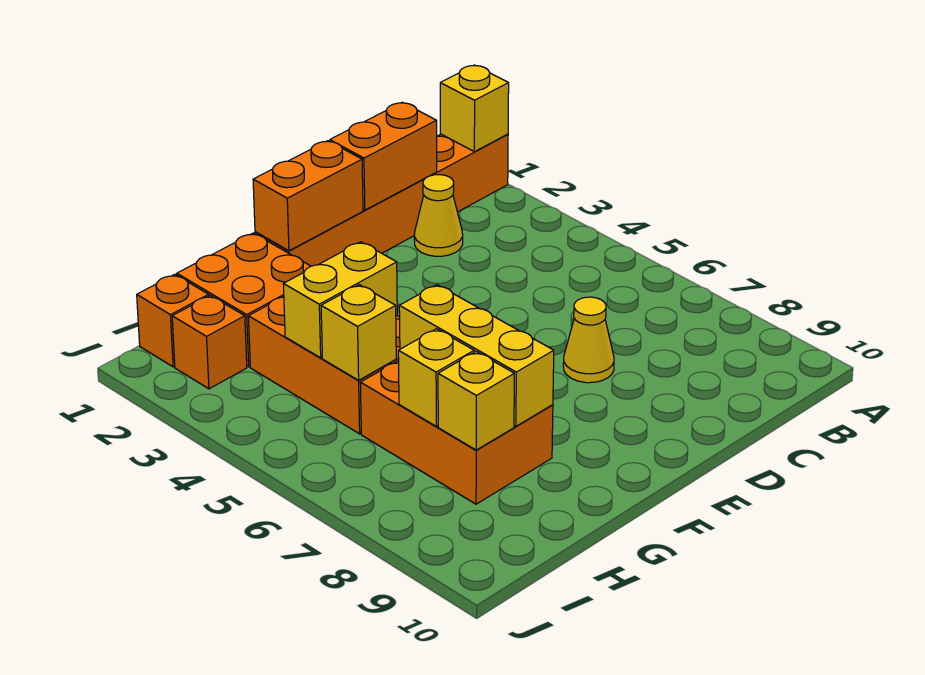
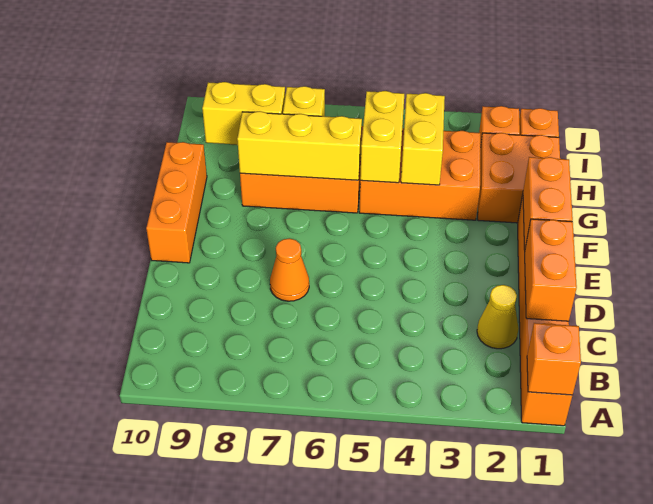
yellow brick A1 level 2 -> orange brick A1 level 2
yellow cone D7 level 1 -> orange cone D7 level 1
none -> orange brick E10:G10 level 1
yellow brick H5 level 2 -> yellow brick G5:H5 level 2
yellow brick H8 level 2 -> yellow brick H8:H9 level 2

